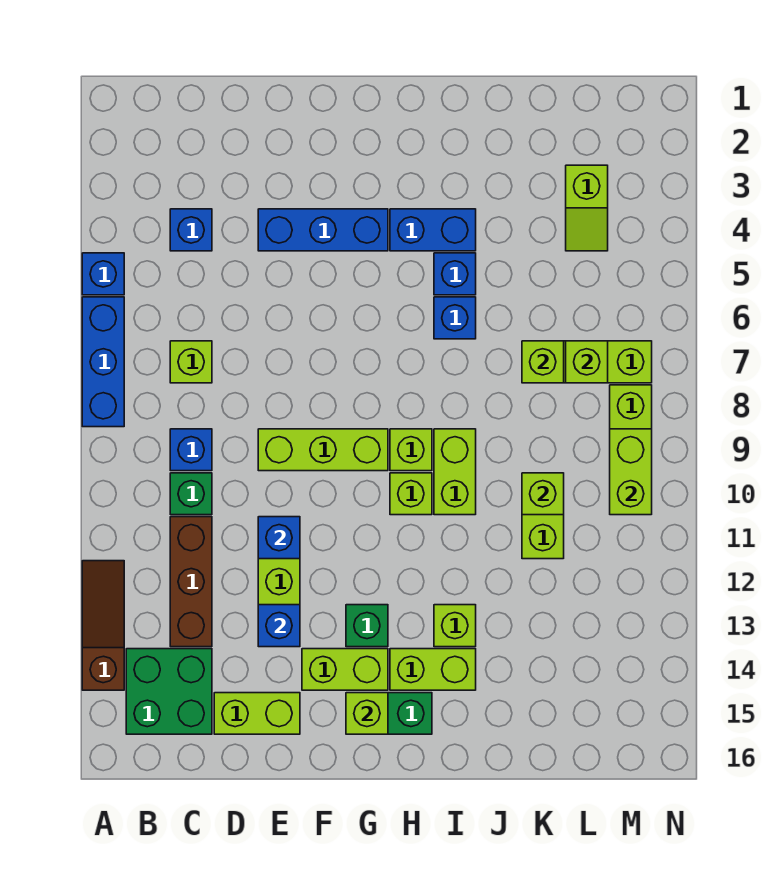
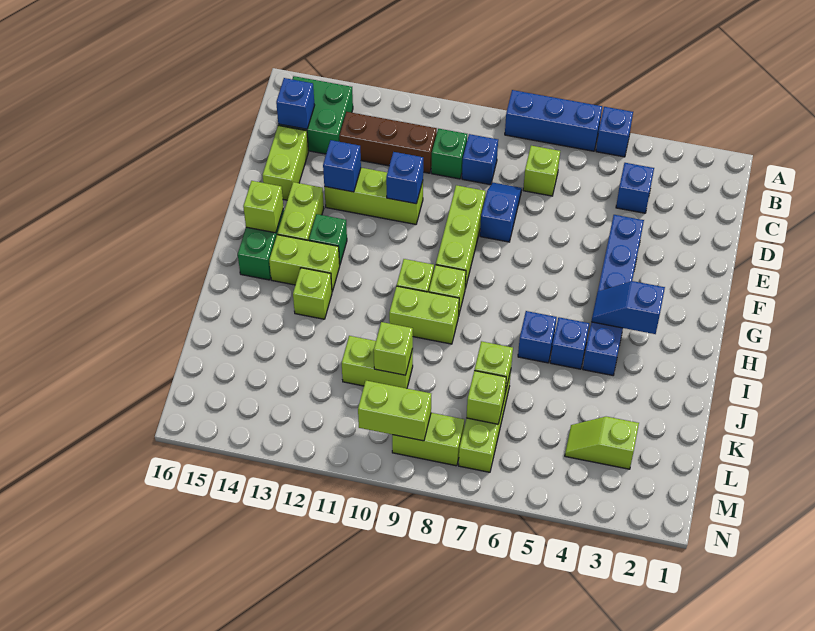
brown slope A12:A14 level 1 top 14 -> none
none -> blue brick C15 level 2
none -> blue slope D8:E8 level 1 top E
none -> blue slope H3:H4 level 2 top 3
lime brick H14:I14 level 1 -> lime brick H13:H14 level 1

